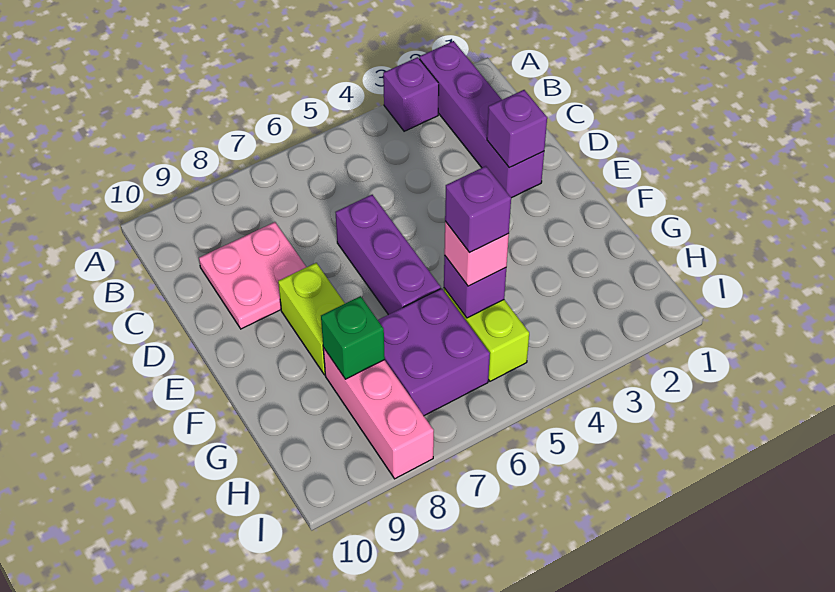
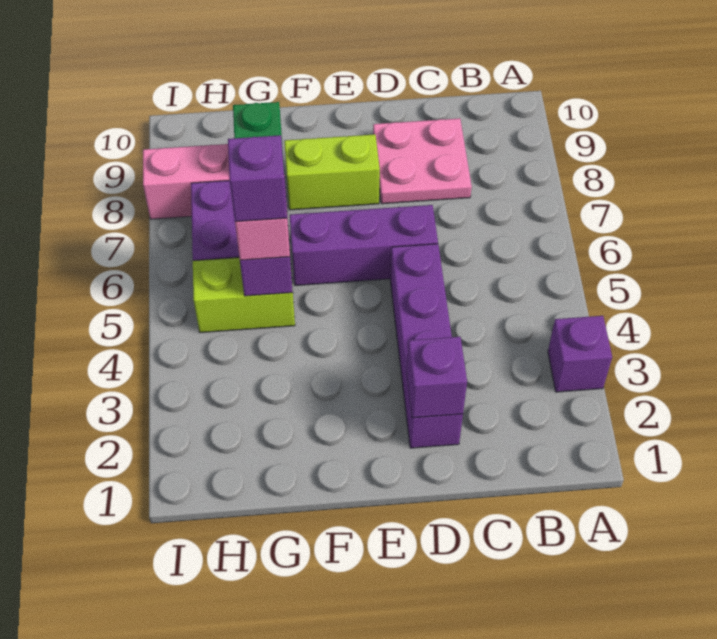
purple brick A2:D2 level 1 -> purple brick D2:D5 level 1

